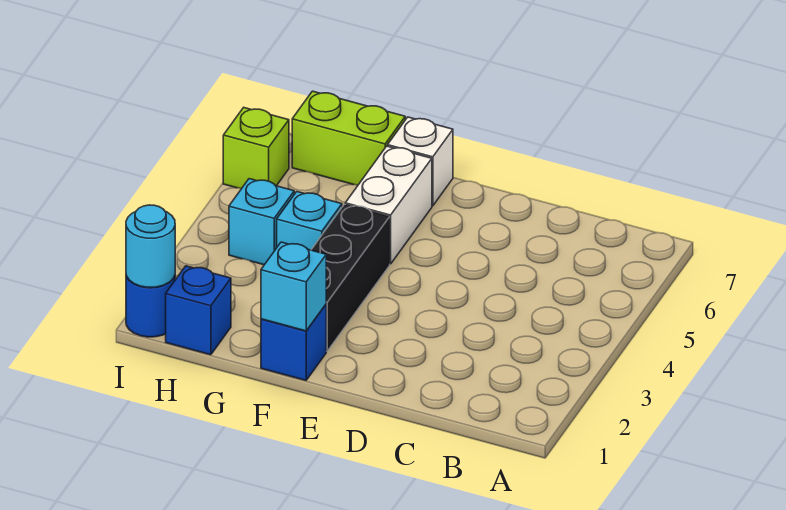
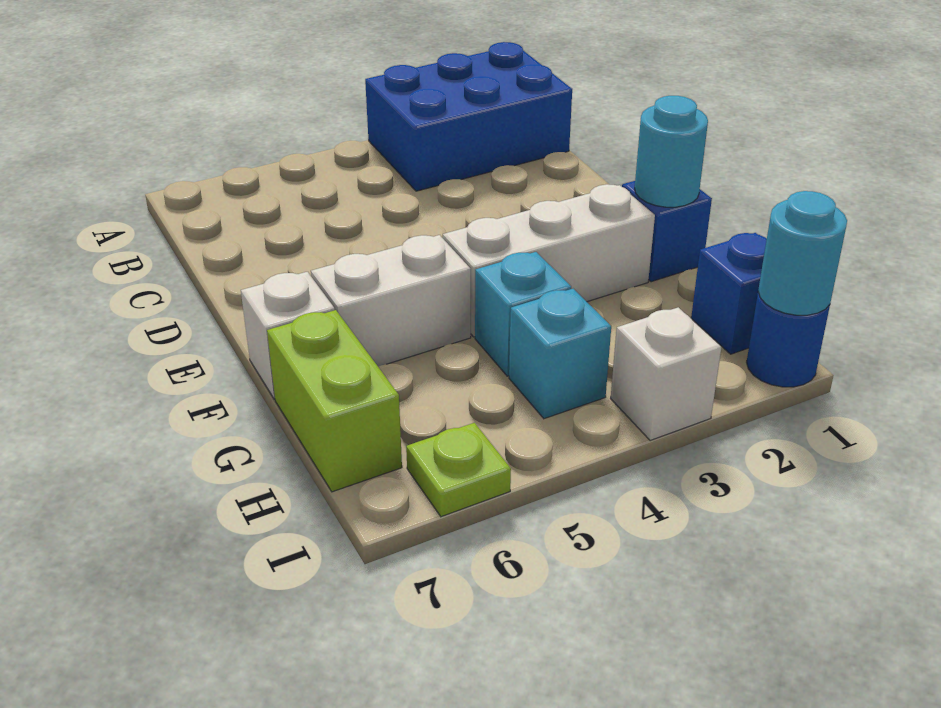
none -> blue brick A1:B3 level 1
cyan brick F1 level 2 -> cyan round brick F1 level 2
black brick F2:F4 level 1 -> white brick F2:F4 level 1
none -> white brick I3 level 1
lime brick I6 level 1 -> lime plate I6 level 1

